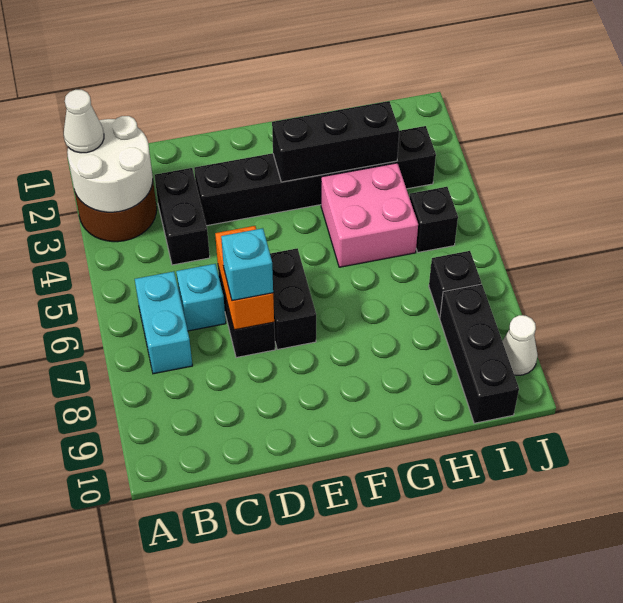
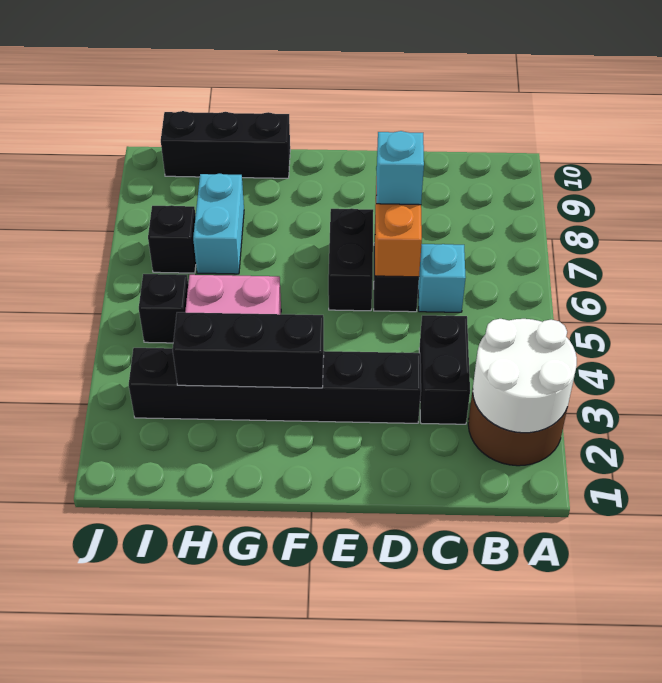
white cone A2 level 3 -> none
cyan brick B6:B7 level 1 -> cyan brick H7:H8 level 1
black brick I8:I10 level 1 -> black brick G10:I10 level 1
white cone J9 level 1 -> none

